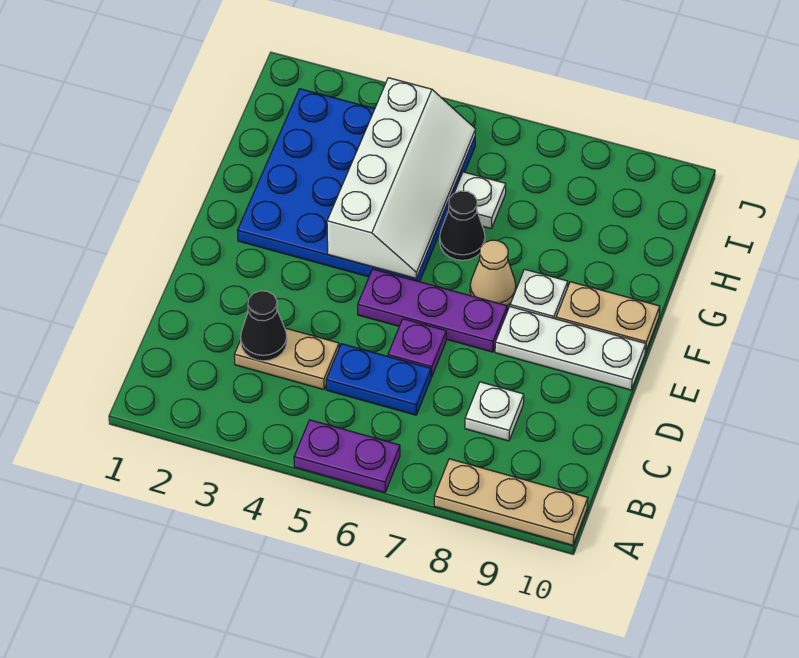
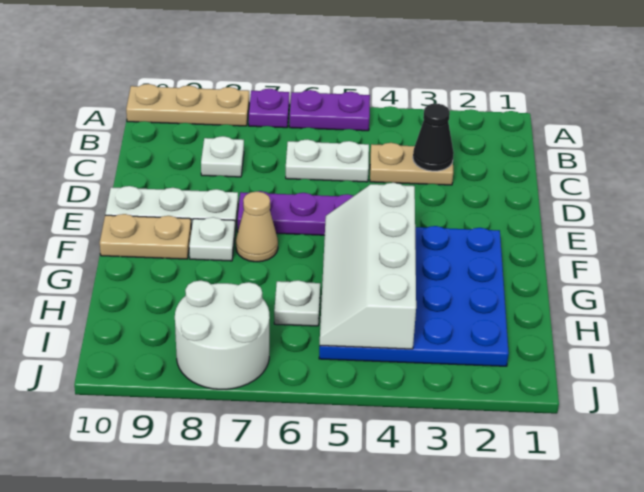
blue plate C5:C6 level 1 -> white plate C5:C6 level 1
purple plate D6 level 1 -> purple plate A7 level 1
black cone G6 level 1 -> none
none -> white round brick I7:J8 level 1

